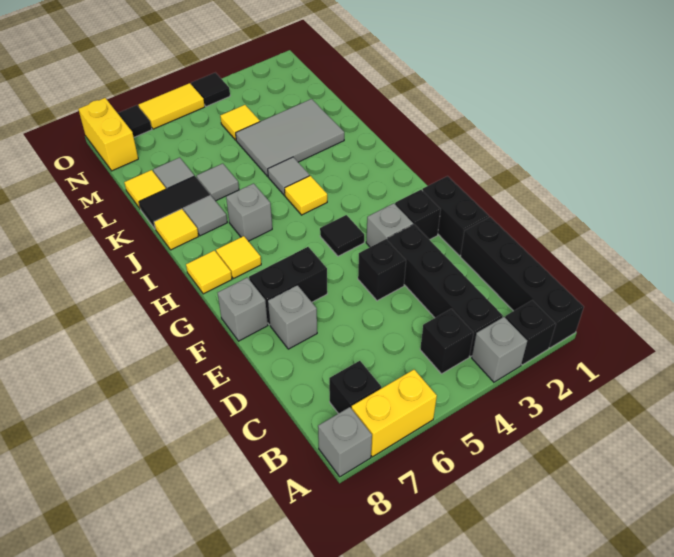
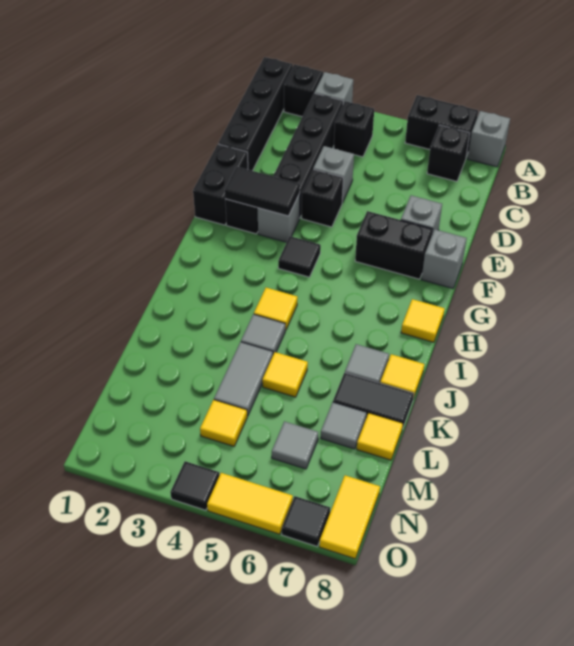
yellow brick A6:A7 level 1 -> black brick A6:A7 level 1
none -> black tile F2:F3 level 2
yellow tile H7 level 1 -> yellow tile K5 level 1
grey brick I6 level 1 -> grey brick D4 level 1
grey tile K2:L4 level 1 -> grey tile K4:L4 level 1
grey tile K6 level 1 -> grey tile M6 level 1
yellow brick N8:O8 level 1 -> yellow tile N8:O8 level 1

